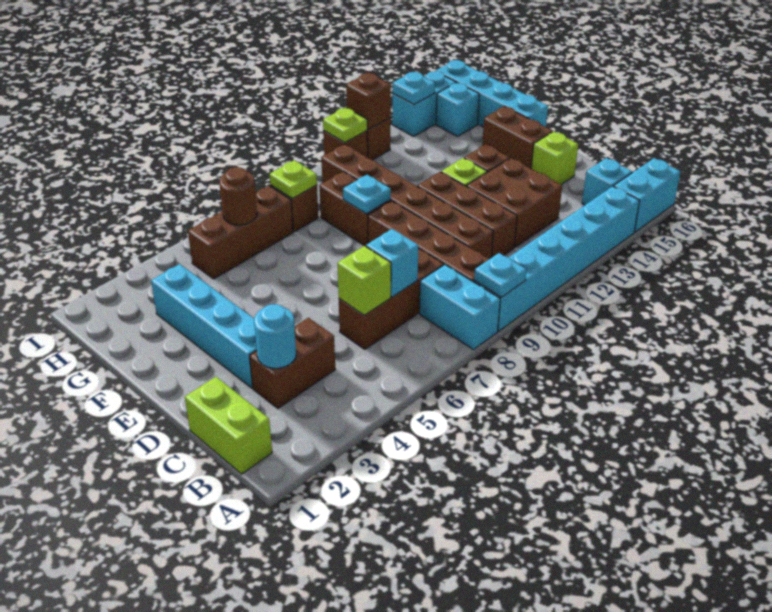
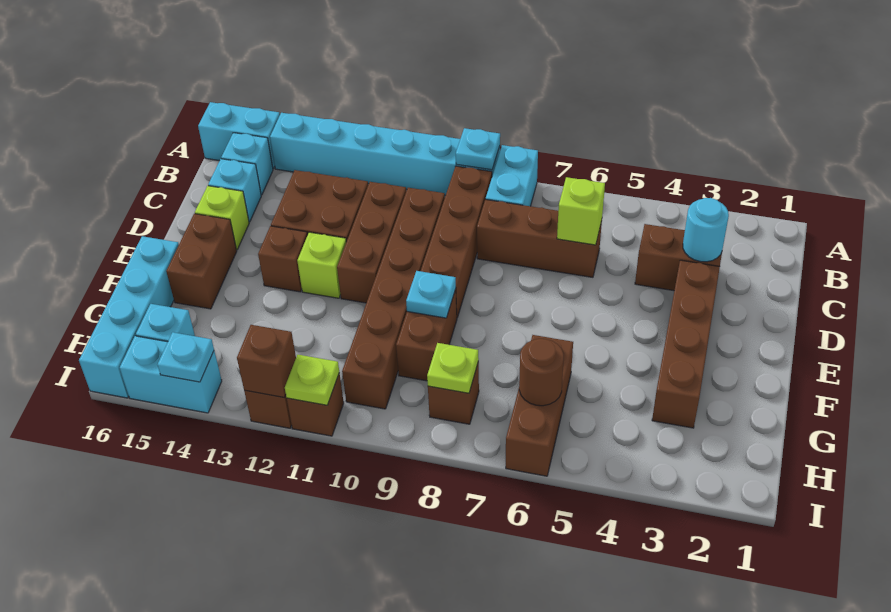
lime brick B1:C1 level 1 -> none
cyan brick C7 level 2 -> cyan brick C15 level 1
cyan brick D3:G3 level 1 -> brown brick D3:G3 level 1
brown brick H5:H7 level 1 -> brown brick G6:I6 level 1

